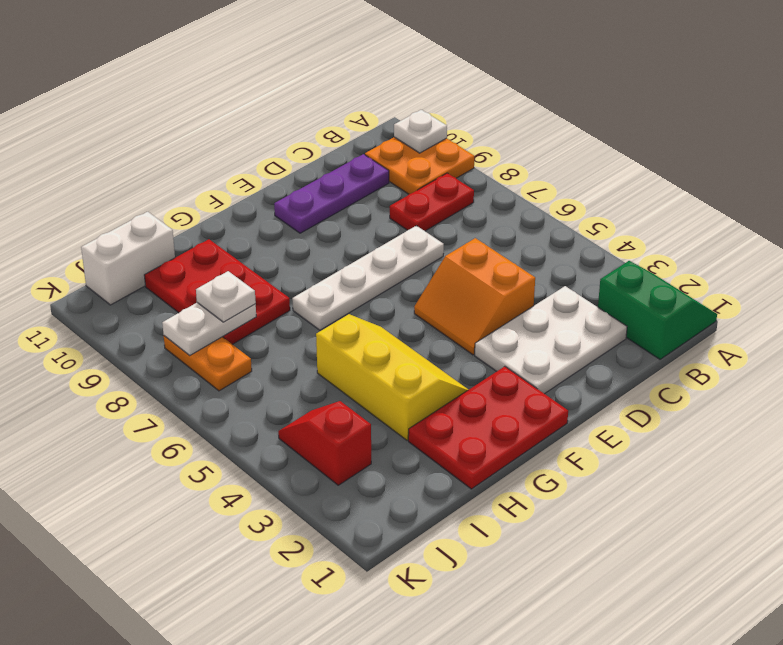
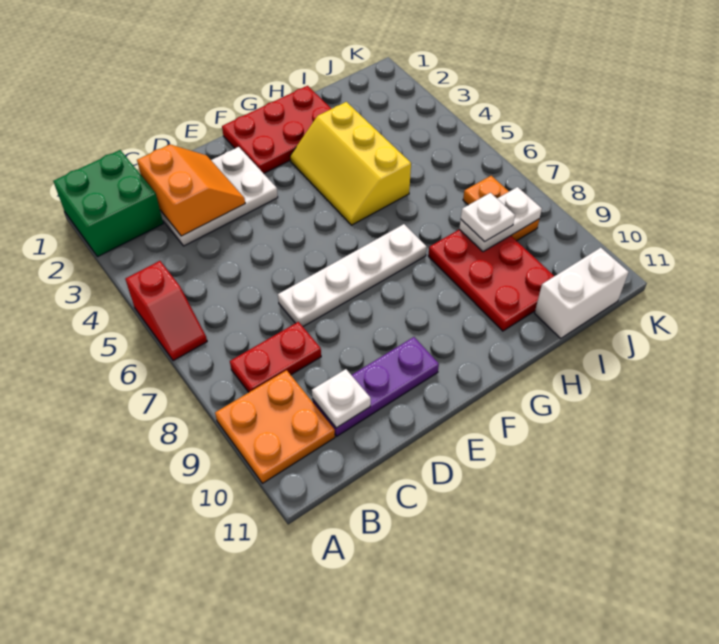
green slope A1:B2 level 1 top B -> green brick A1:B2 level 1
white plate A10 level 2 -> white plate C10 level 2
orange slope D4:E5 level 1 top D -> orange slope C2:D3 level 2 top C
red slope J3:J4 level 1 top 3 -> red slope A5:A6 level 1 top 5

